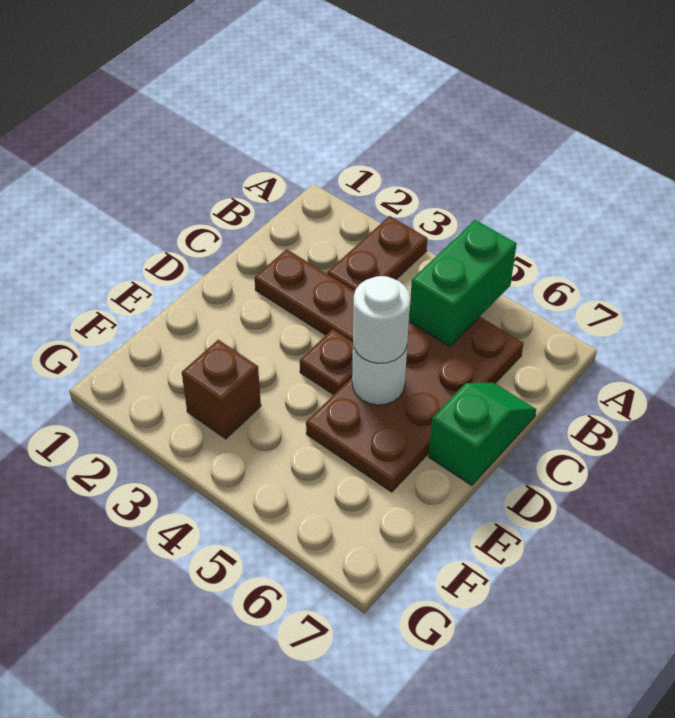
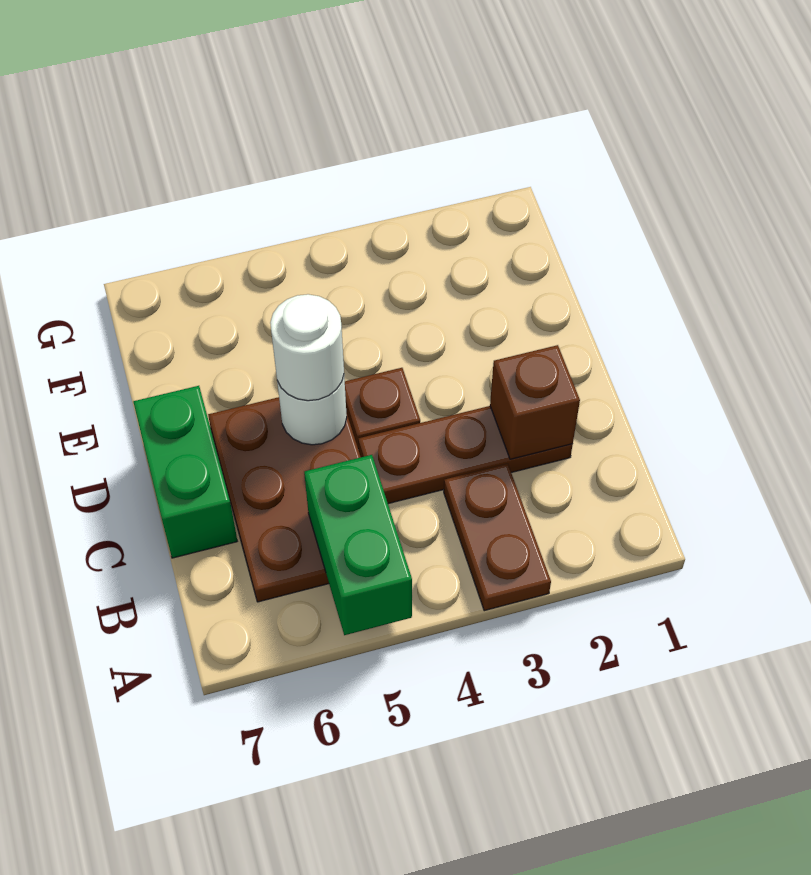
brown plate B5:E6 level 1 -> brown plate B5:D6 level 1
green slope C7:D7 level 1 top D -> green brick C7:D7 level 1
brown brick F3 level 1 -> brown brick C2 level 2

